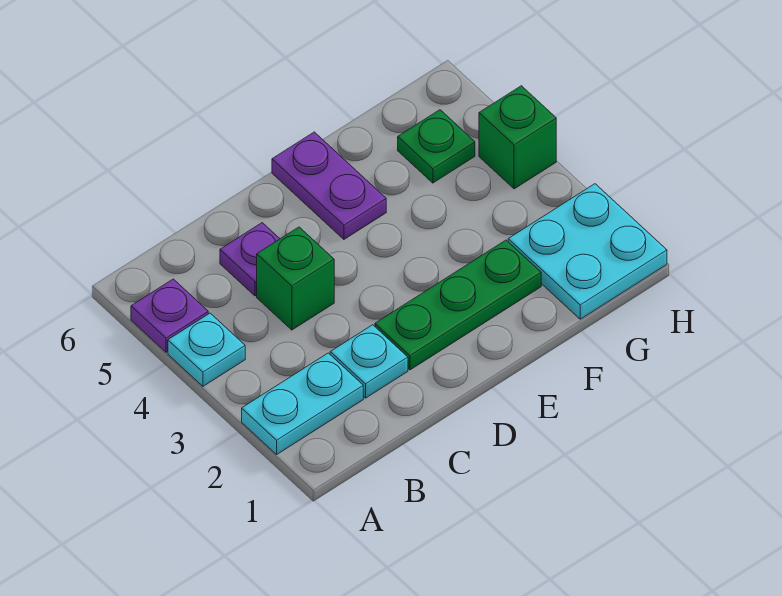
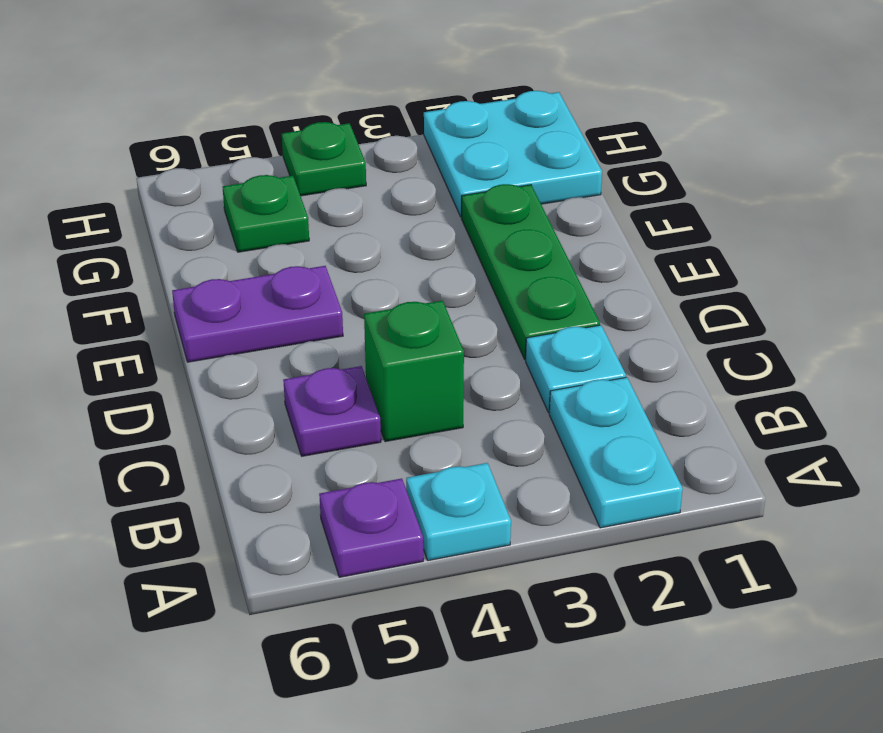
green brick H4 level 1 -> green plate H4 level 1

